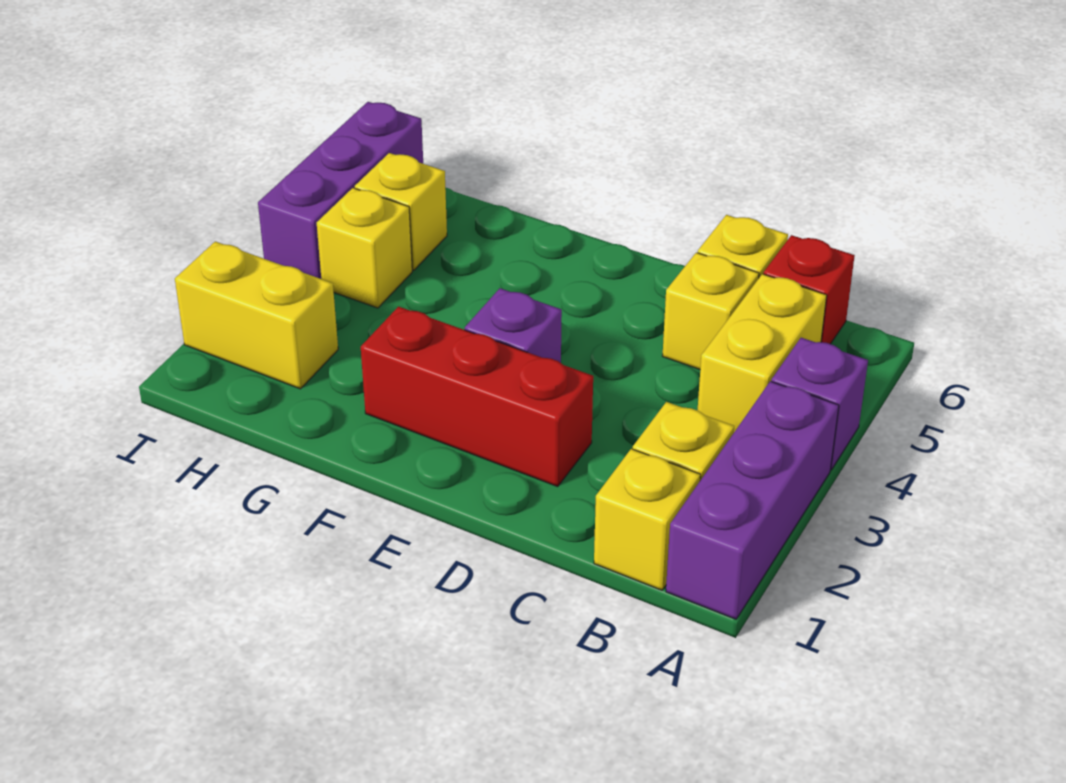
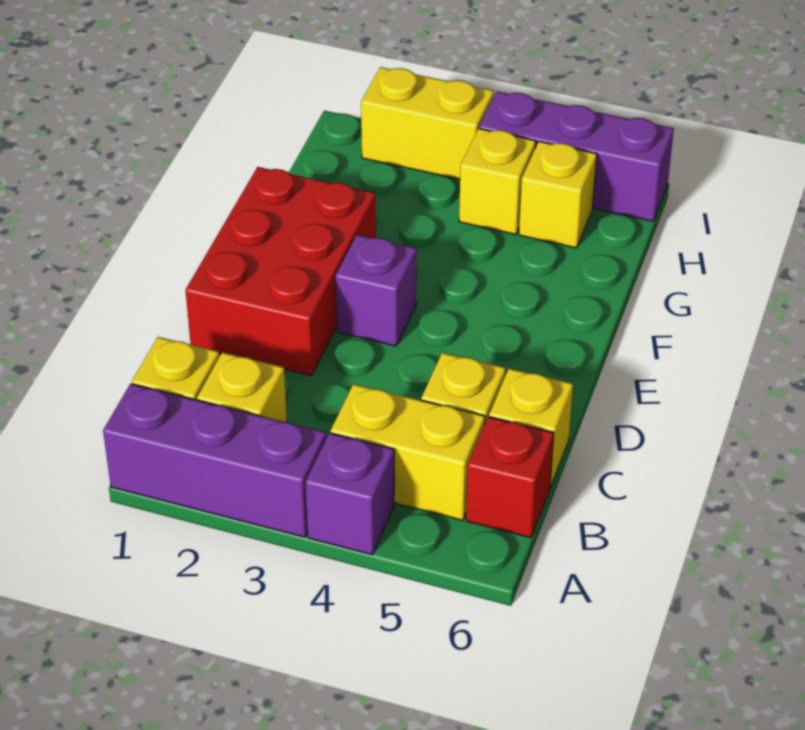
red brick D2:F2 level 1 -> red brick D1:F2 level 1
yellow brick H2:I2 level 1 -> yellow brick I2:I3 level 1

